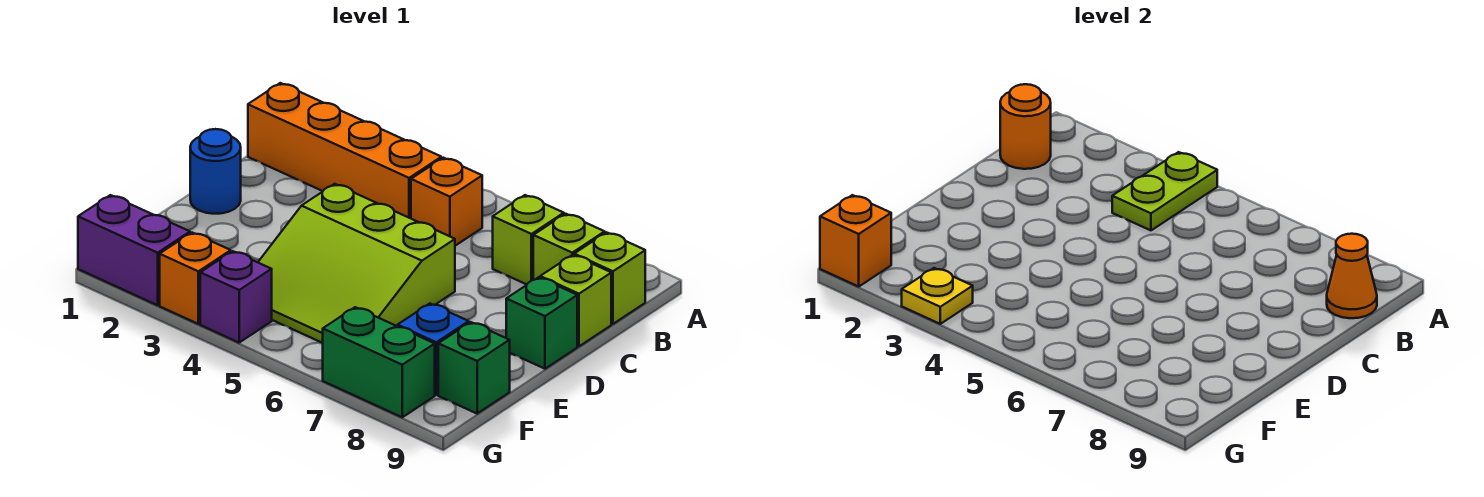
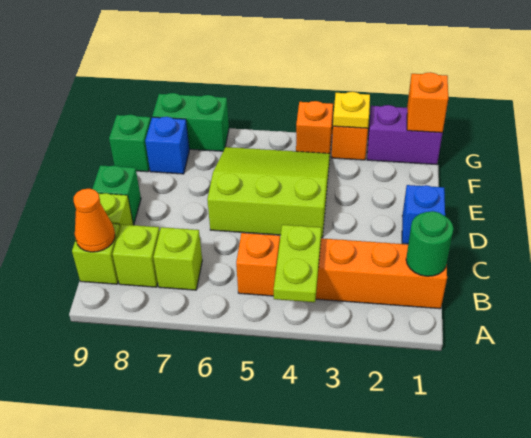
orange round brick B1 level 2 -> green round brick B1 level 2
blue round brick D1 level 1 -> blue brick D1 level 1
purple brick G4 level 1 -> orange brick G4 level 1

